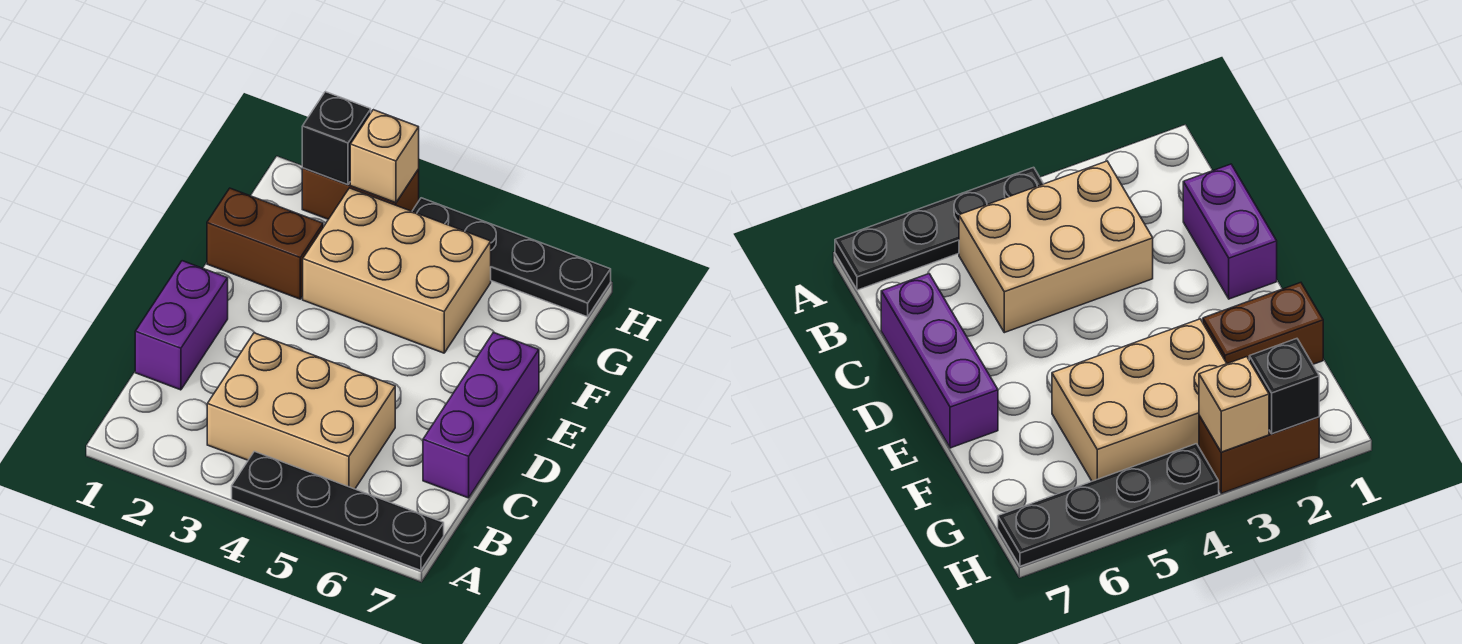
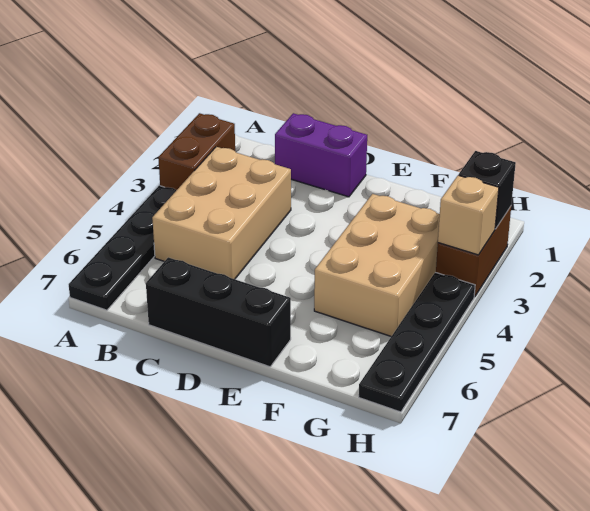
purple brick C7:E7 level 1 -> black brick C7:E7 level 1
brown brick F1:F2 level 1 -> brown brick A2:A3 level 1

